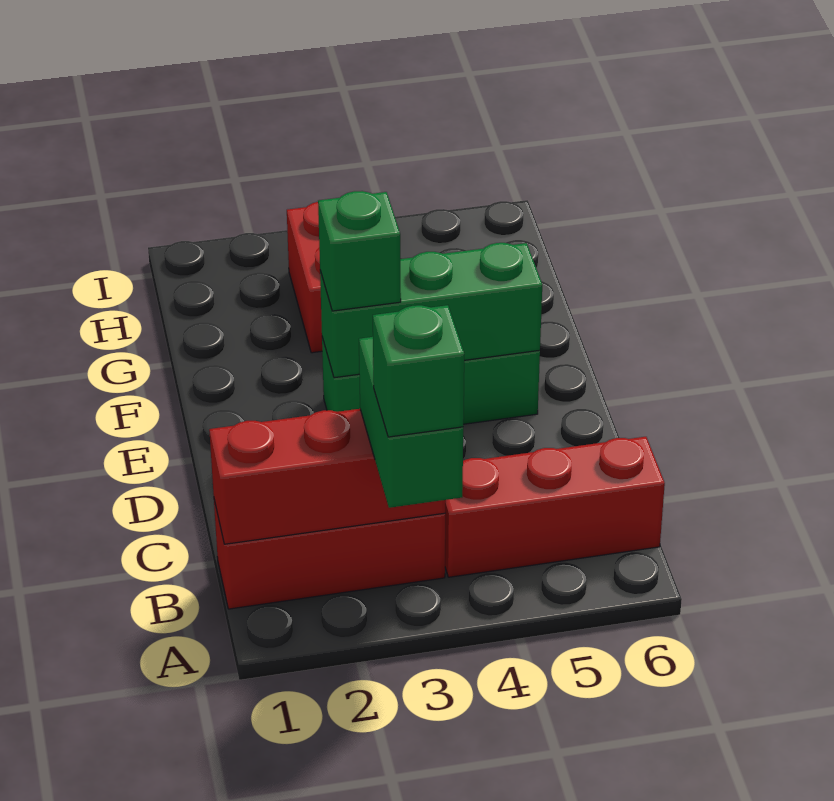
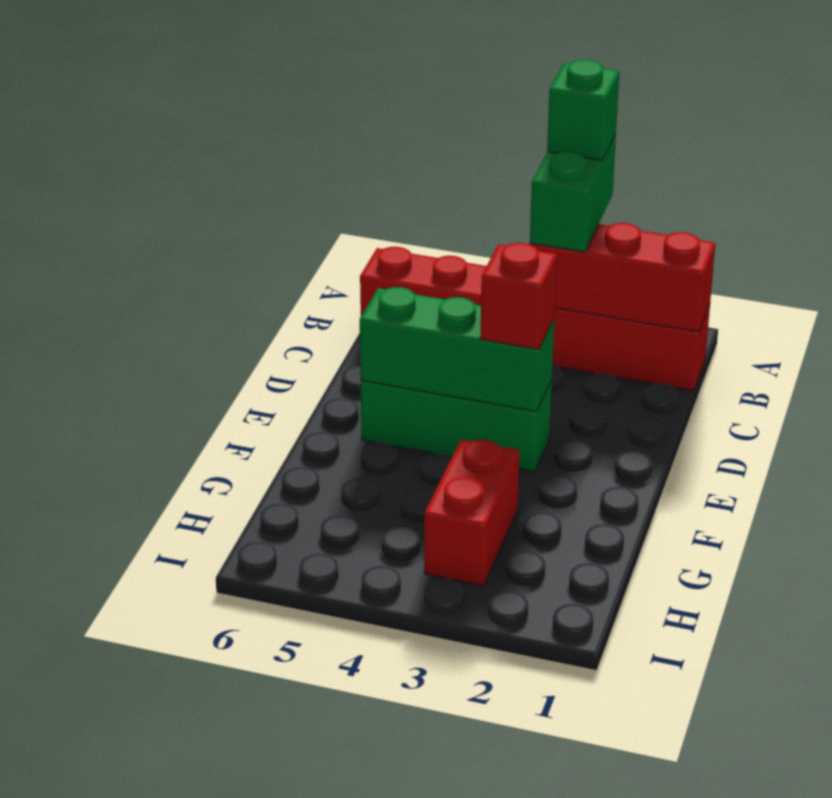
green brick E3 level 3 -> red brick E3 level 3

